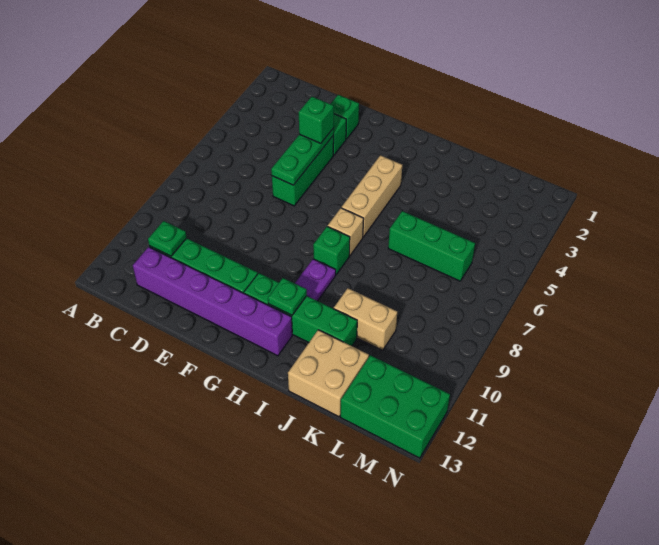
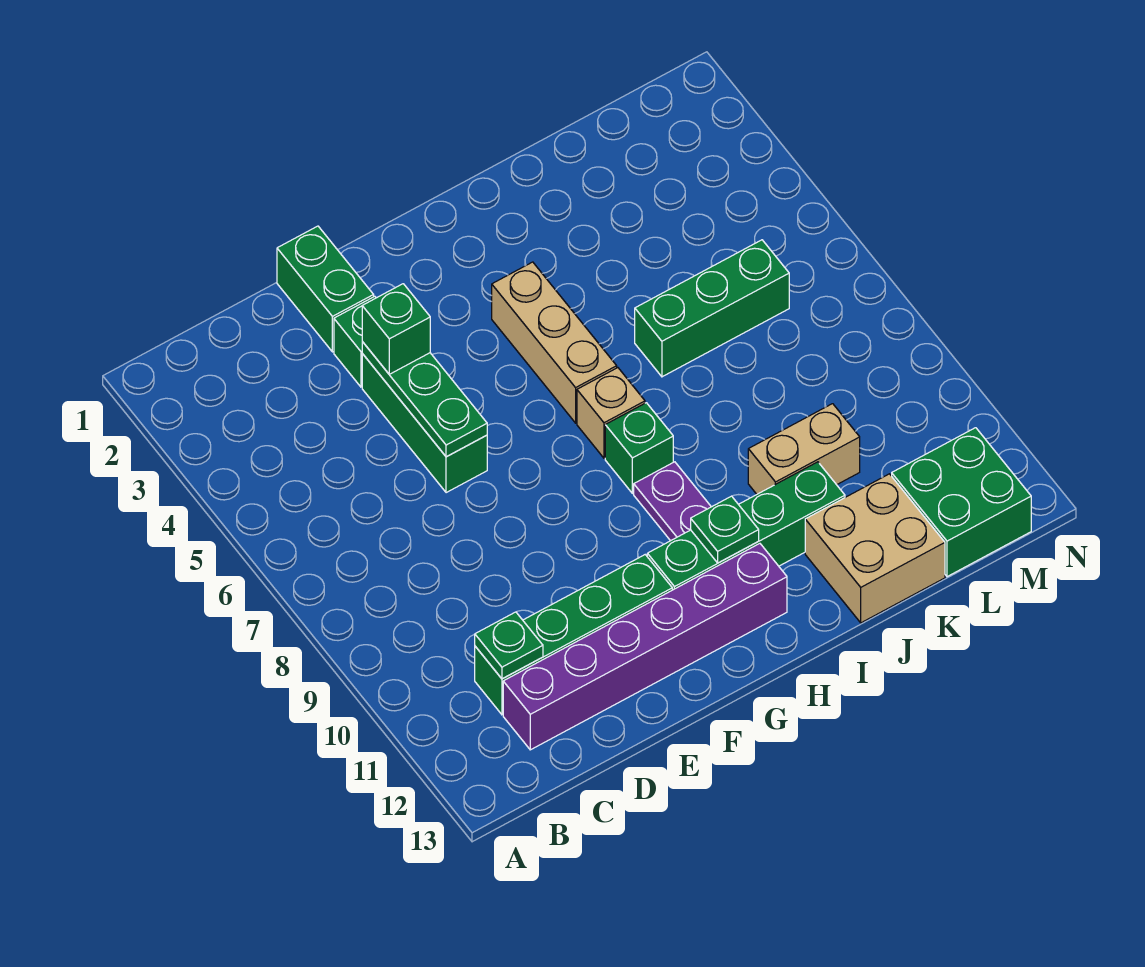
green brick E2 level 1 -> green brick E1:E2 level 1
green brick L12:N13 level 1 -> green brick L12:M13 level 1

